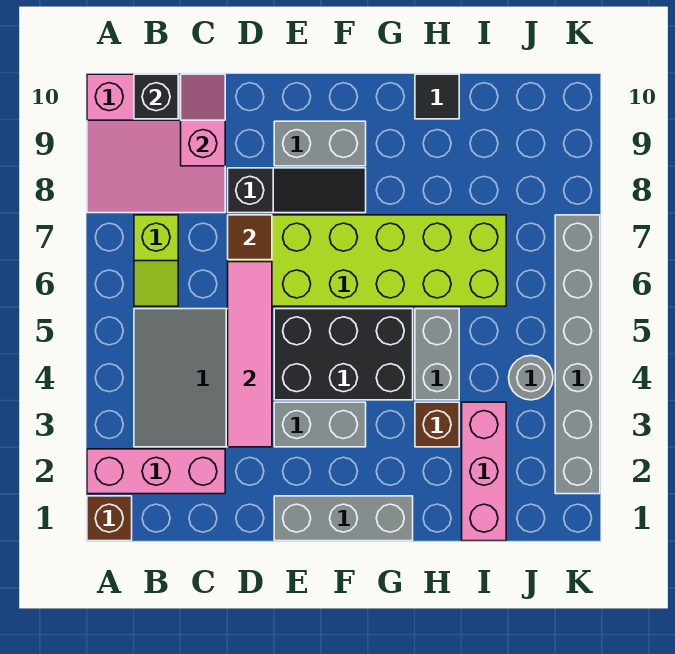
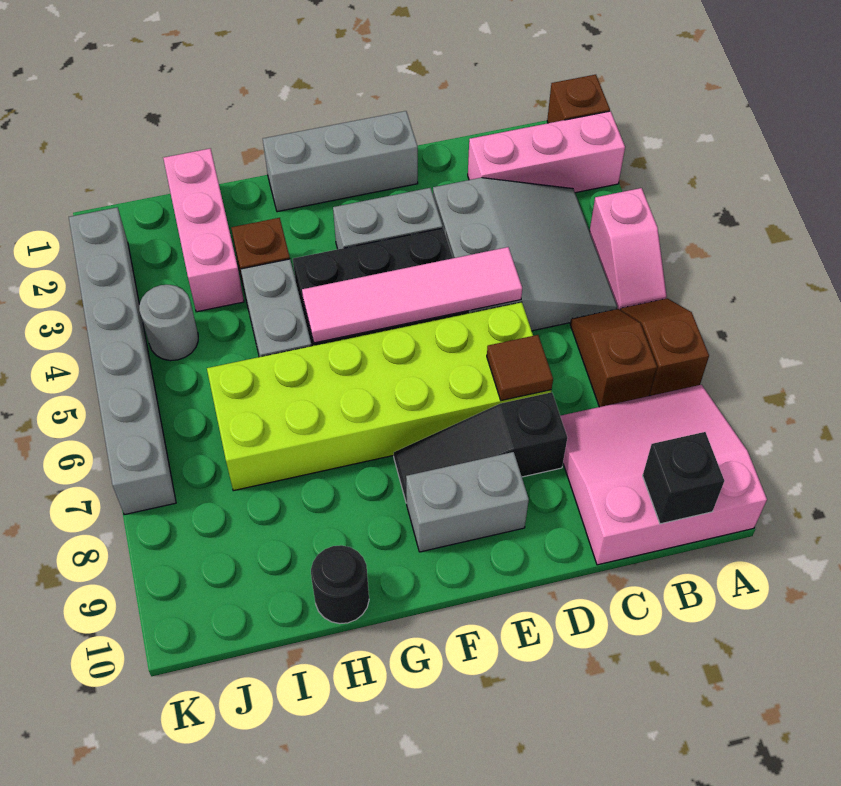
none -> brown slope A6:A7 level 1 top 7
lime slope B6:B7 level 1 top 7 -> brown slope B6:B7 level 1 top 7
pink slope C9:C10 level 2 top 9 -> pink slope A4:A5 level 1 top 4
pink tile D3:D6 level 2 -> pink tile D5:G5 level 2
black tile H10 level 1 -> black round brick H10 level 1

